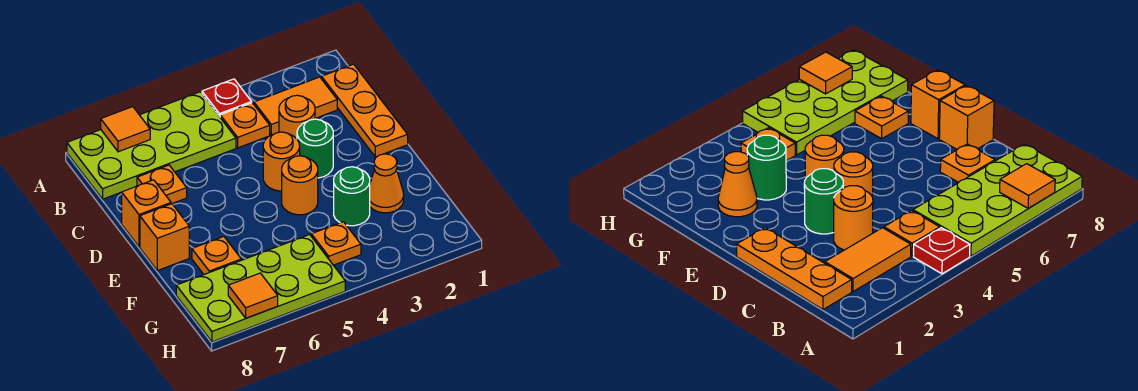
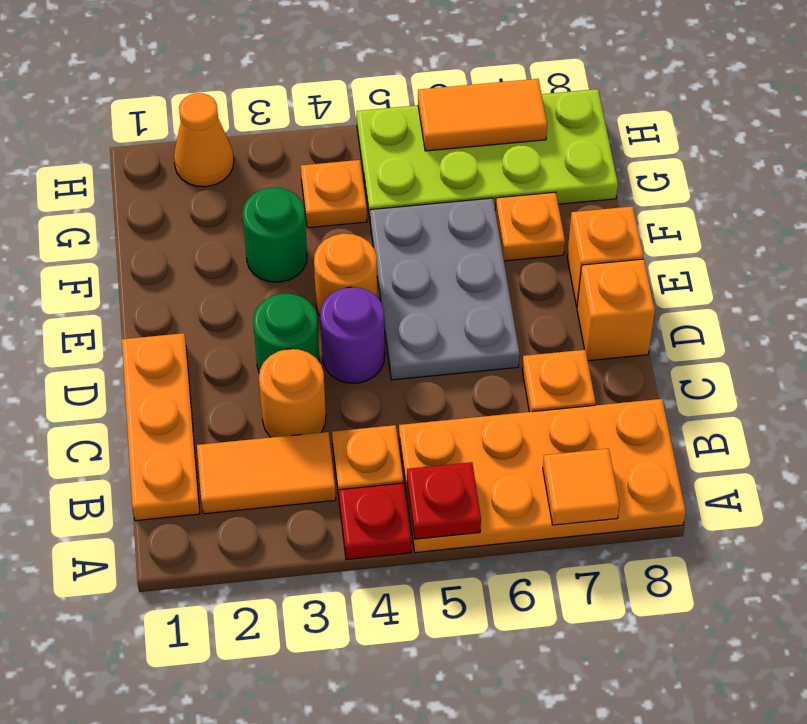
lime plate A5:B8 level 1 -> orange plate A5:B8 level 1
none -> red plate A5 level 2
orange round brick D4 level 1 -> purple round brick D4 level 1
none -> grey plate D5:F6 level 1
orange cone F2 level 1 -> orange cone H2 level 1
orange tile H7 level 2 -> orange tile H6:H7 level 2

